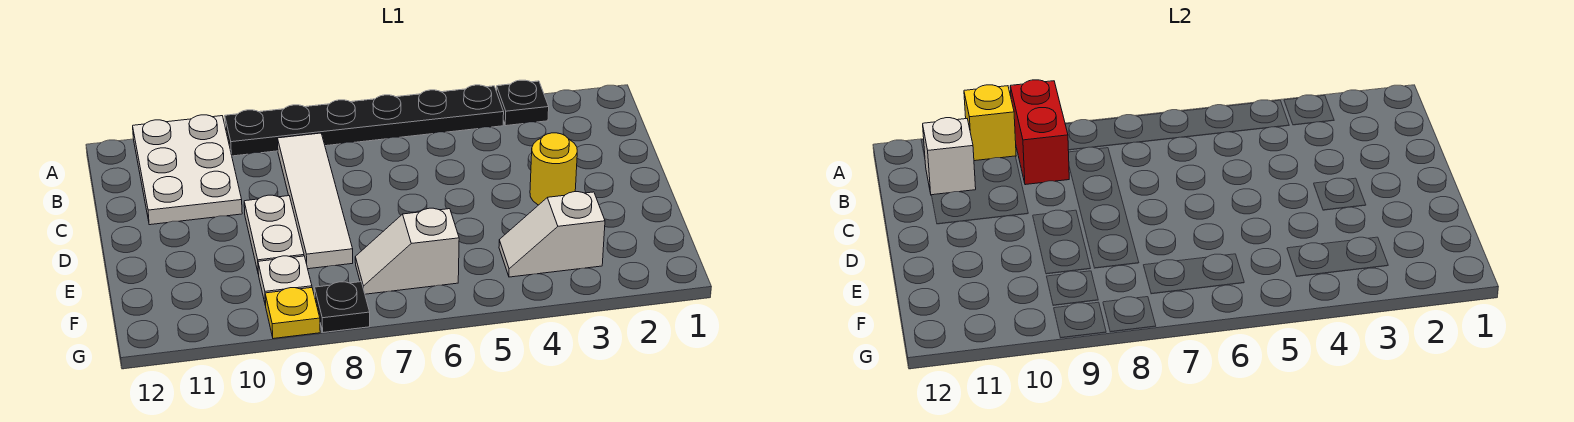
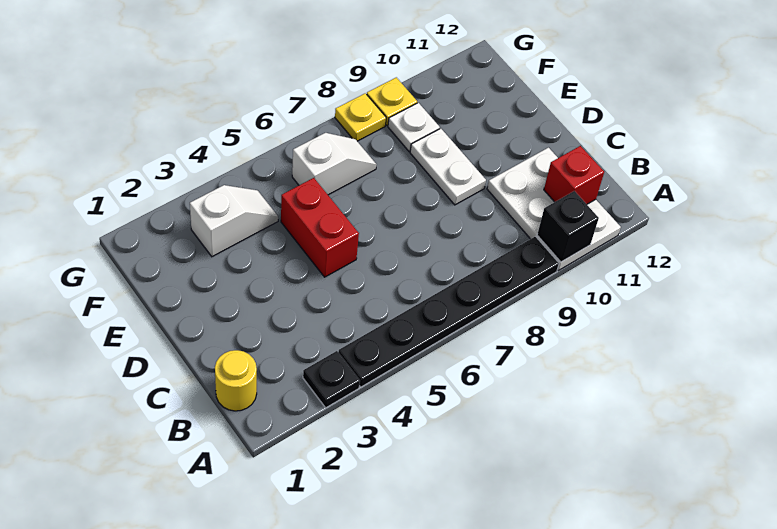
red brick A9:B9 level 2 -> red brick D5:E5 level 1
yellow brick A10 level 2 -> black brick A10 level 2
white tile B8:E8 level 1 -> none
white brick B11 level 2 -> red brick B11 level 2
yellow round brick D3 level 1 -> yellow round brick B1 level 1
black plate G8 level 1 -> yellow plate G8 level 1

